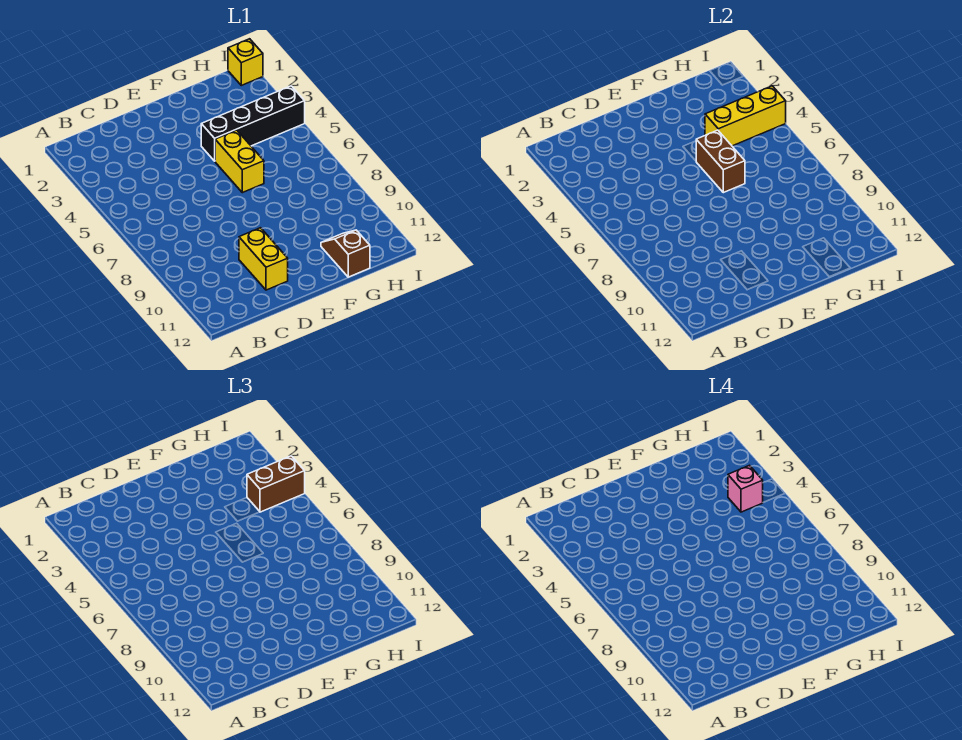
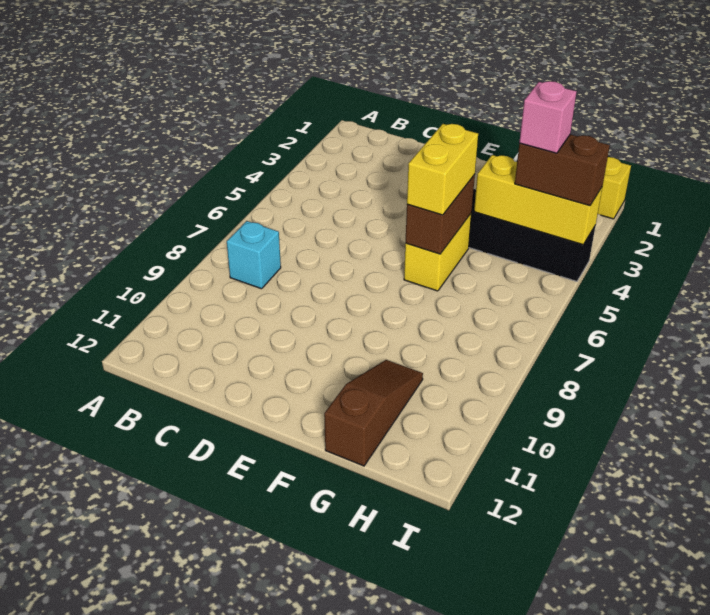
none -> cyan brick B8 level 1
yellow brick D10:D11 level 1 -> yellow brick F5:F6 level 3
brown slope G11:G12 level 1 top 12 -> brown slope G10:G12 level 1 top 12

